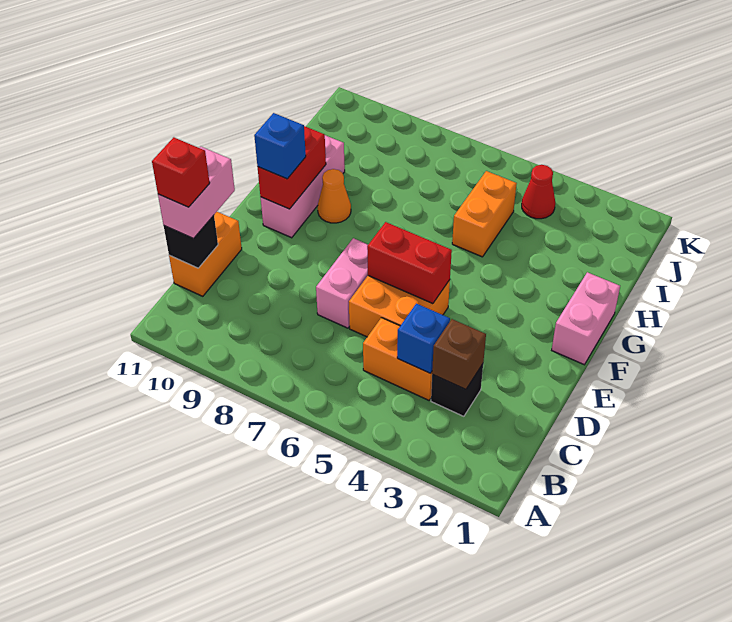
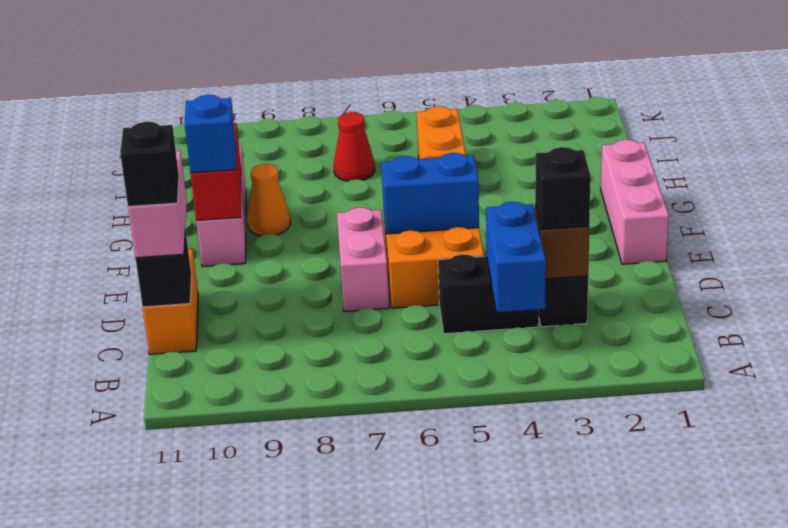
none -> black brick C3 level 3
orange brick C4:C5 level 1 -> black brick C4:C5 level 1
blue brick C4 level 2 -> blue brick B4:C4 level 2
red brick C11 level 4 -> black brick C11 level 4
red brick E5:E6 level 2 -> blue brick E5:E6 level 2
pink brick F1:G1 level 1 -> pink brick E1:G1 level 1
red cone J4 level 1 -> red cone I7 level 1

